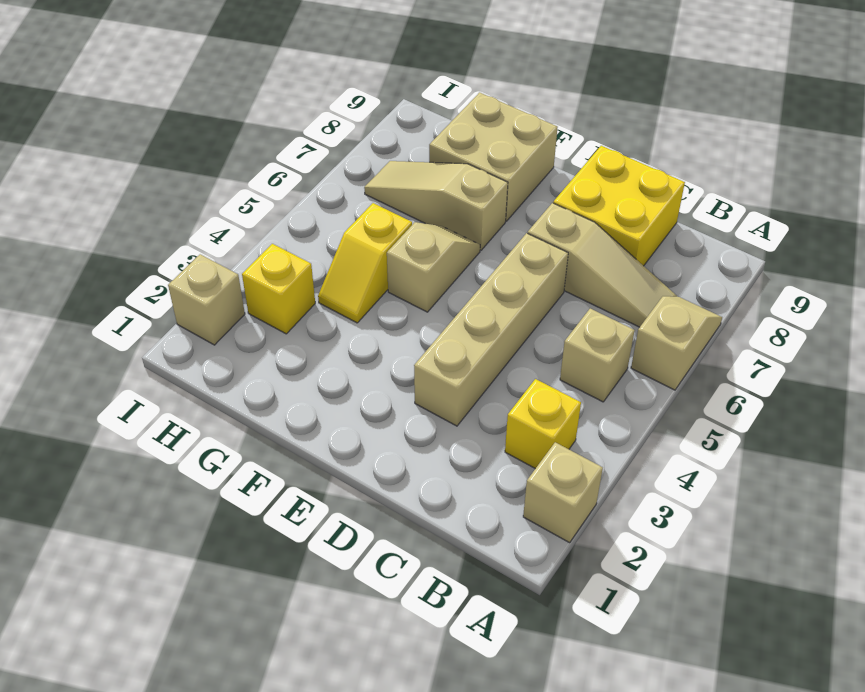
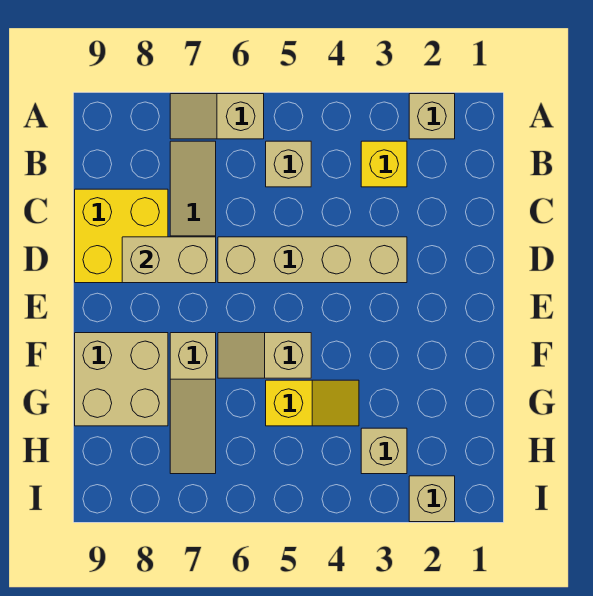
none -> tan brick D7:D8 level 2
yellow brick H3 level 1 -> tan brick H3 level 1

